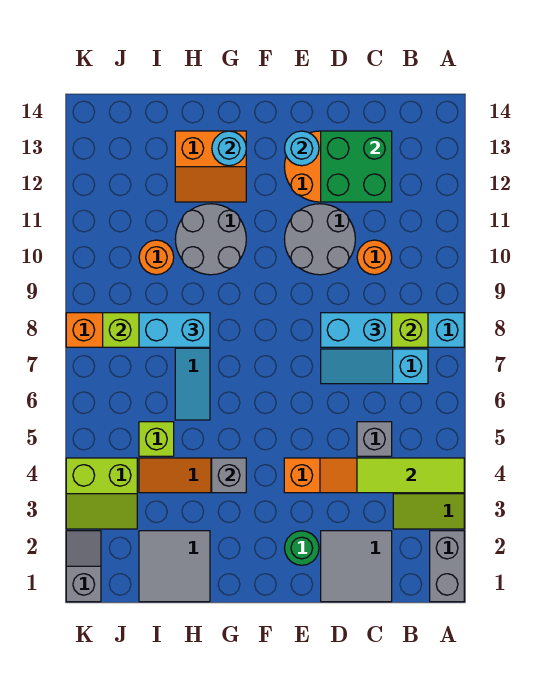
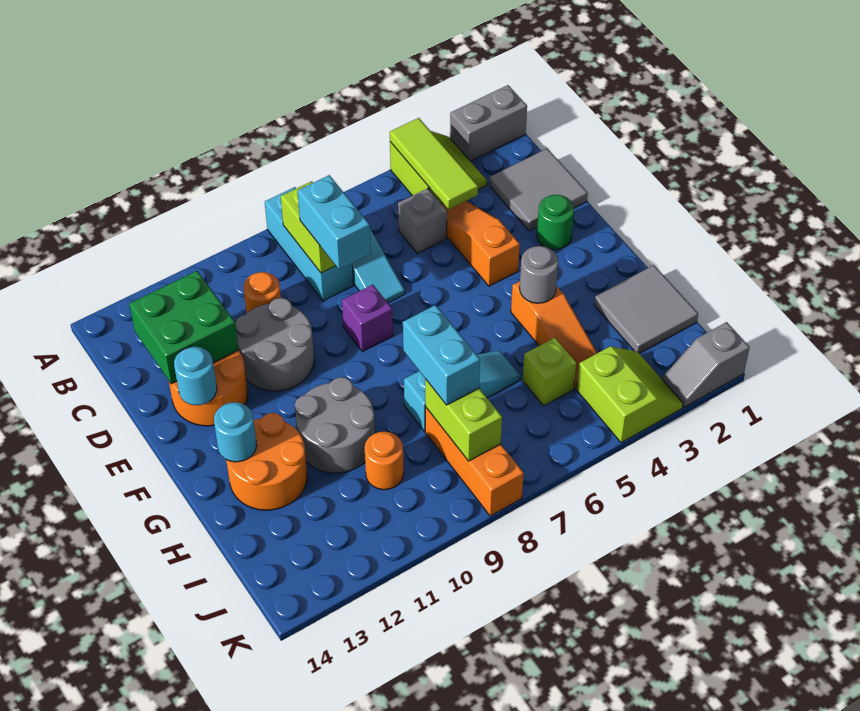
none -> purple brick E8 level 1
grey brick G4 level 2 -> grey round brick G4 level 2
orange slope G12:H13 level 1 top 13 -> orange round brick G12:H13 level 1

